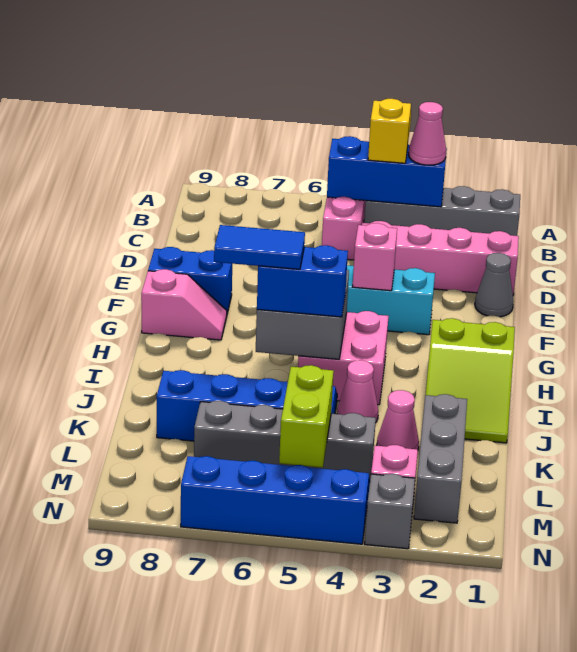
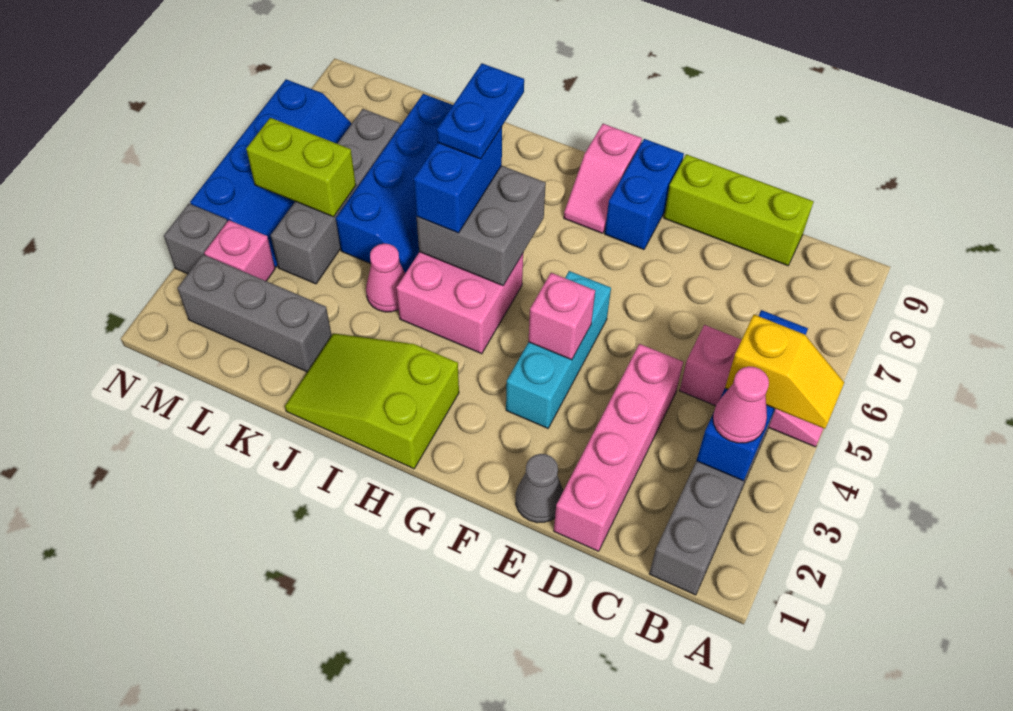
none -> lime brick C9:E9 level 1
blue tile I6:I7 level 4 -> blue plate I6:I7 level 4
pink cone K3 level 1 -> none

